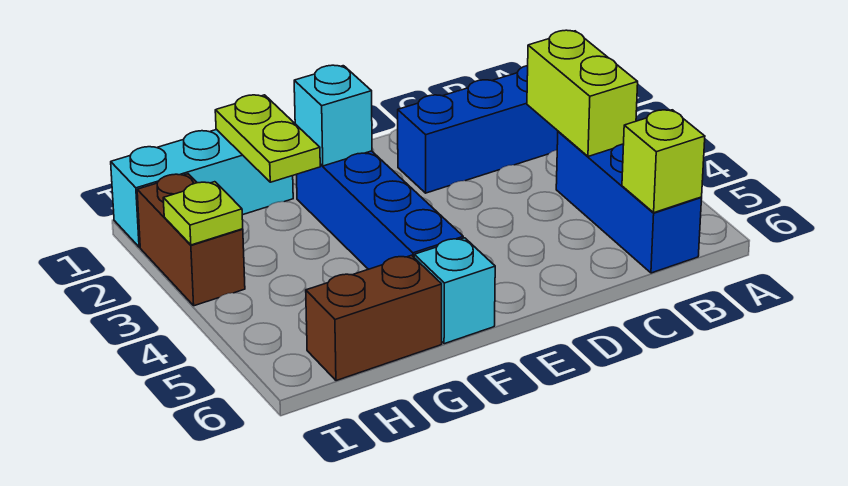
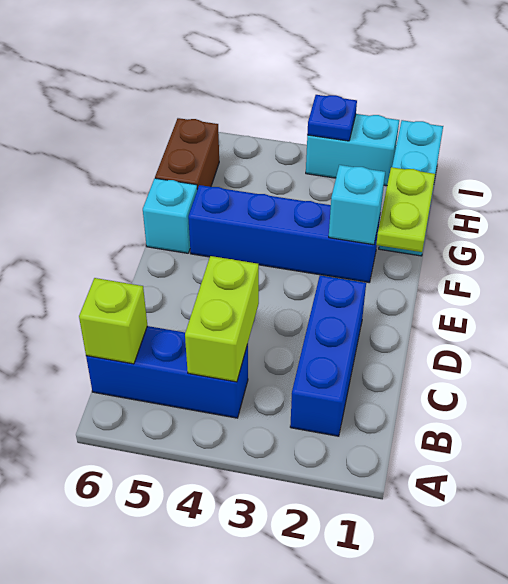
lime brick B3:B4 level 2 -> lime brick B4:C4 level 2
lime plate G1:G2 level 2 -> lime plate F1:G1 level 2
brown brick I2:I3 level 1 -> cyan brick I2:I3 level 1
lime plate I3 level 2 -> blue plate I3 level 2

